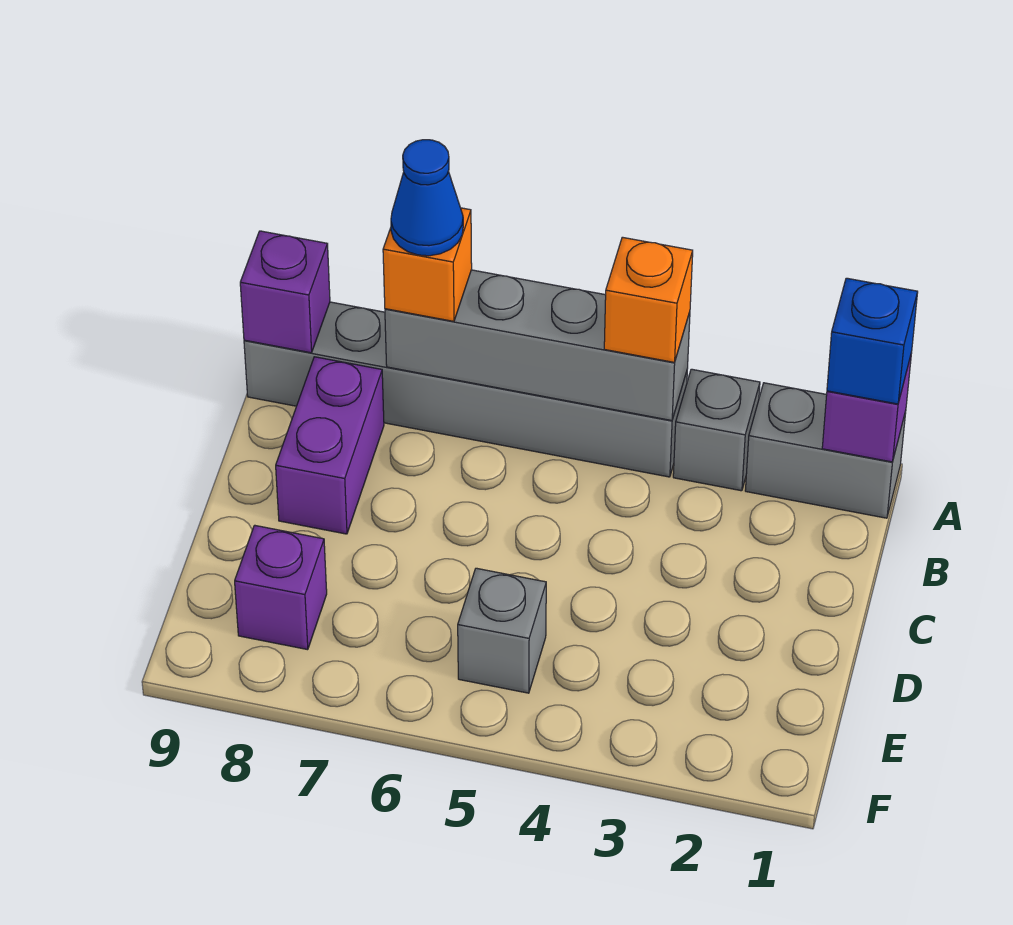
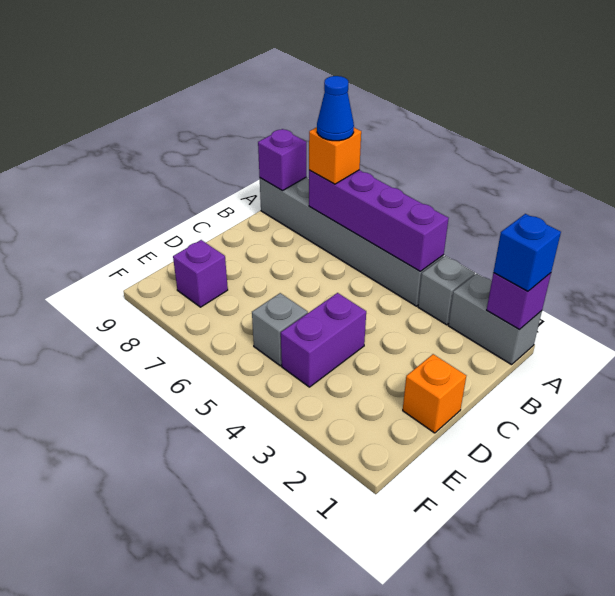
grey brick A4:A7 level 2 -> purple brick A4:A7 level 2
orange brick A4 level 3 -> orange brick D1 level 1
purple brick B8:C8 level 1 -> purple brick D4:E4 level 1

